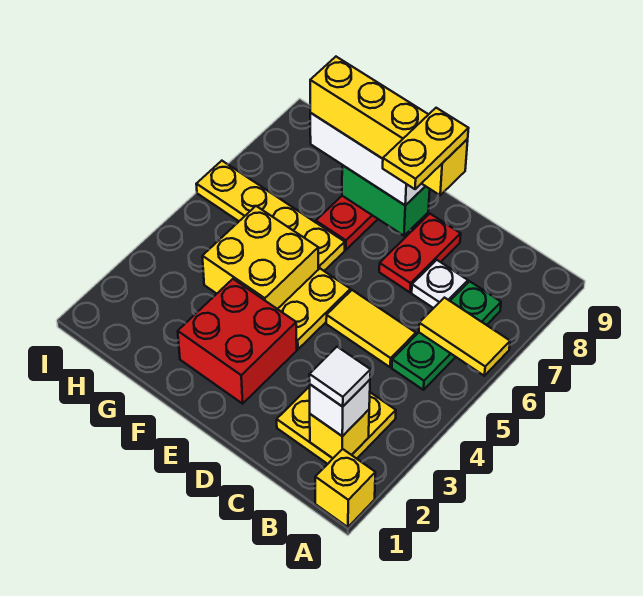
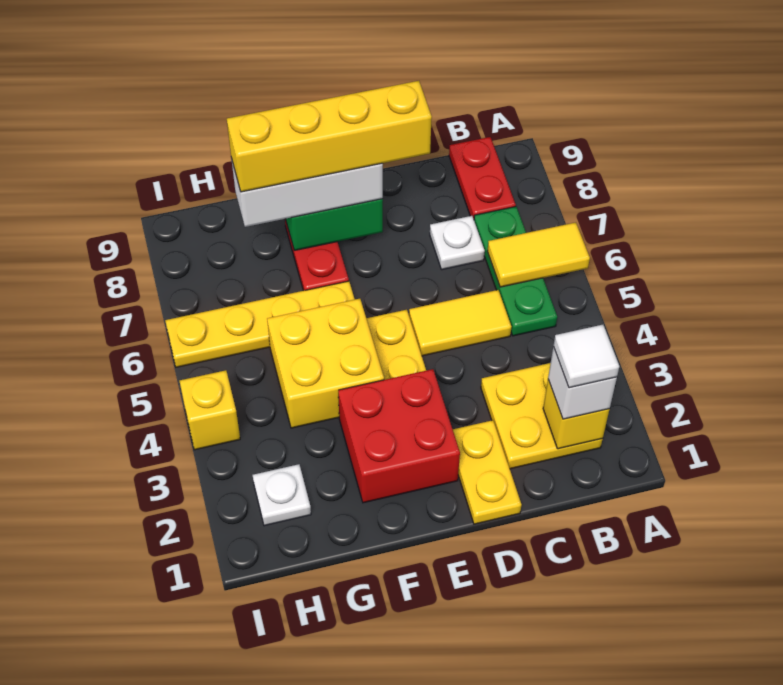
yellow brick A1 level 1 -> yellow brick I4 level 1
red plate D7:D8 level 1 -> red plate B8:B9 level 1
yellow plate D7:D8 level 5 -> yellow plate D1:D2 level 1
none -> white plate H2 level 1

